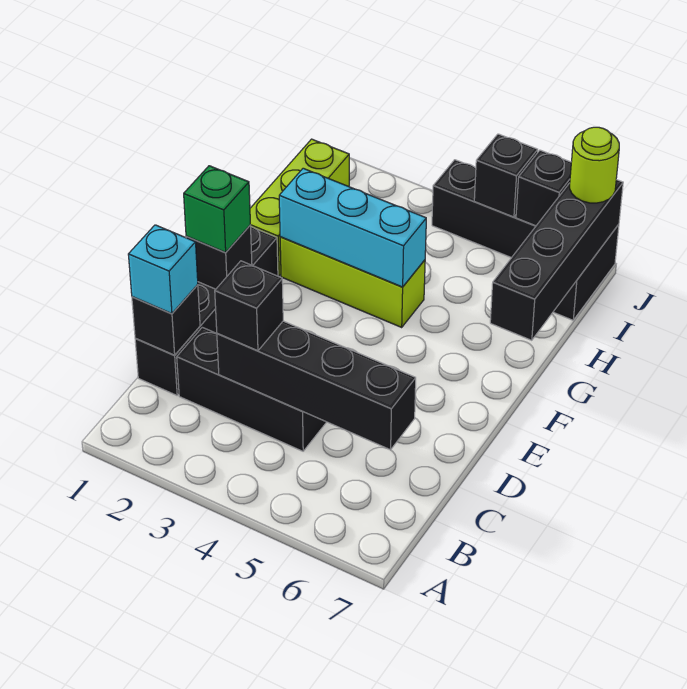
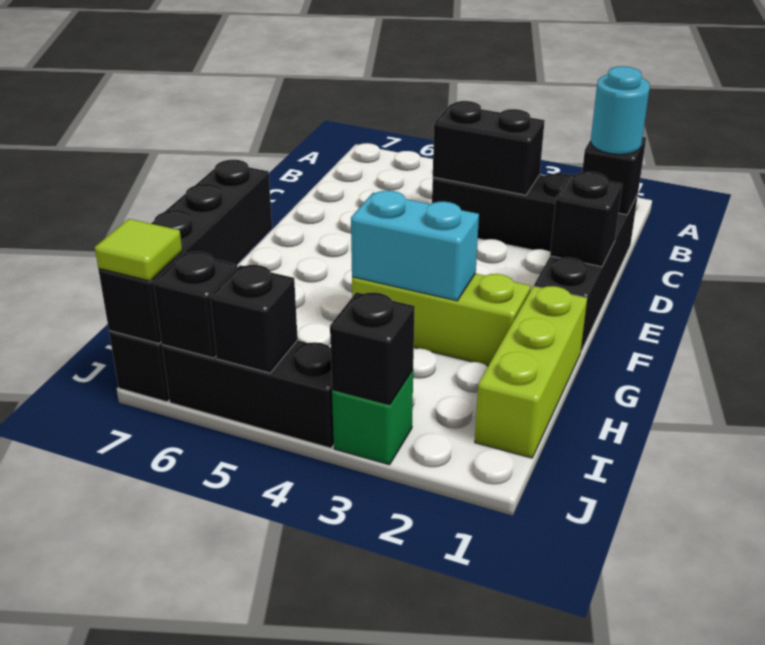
cyan brick C1 level 3 -> cyan round brick C1 level 3
black brick C3:C6 level 2 -> black brick C3:C4 level 2
black brick C3 level 3 -> black brick J3 level 2
green brick E1 level 3 -> green brick J3 level 1
cyan brick G2:G4 level 2 -> cyan brick G3:G4 level 2
lime round brick J7 level 3 -> lime tile J7 level 3

